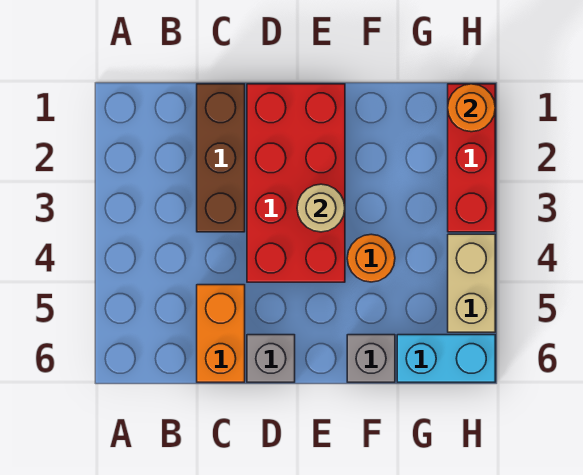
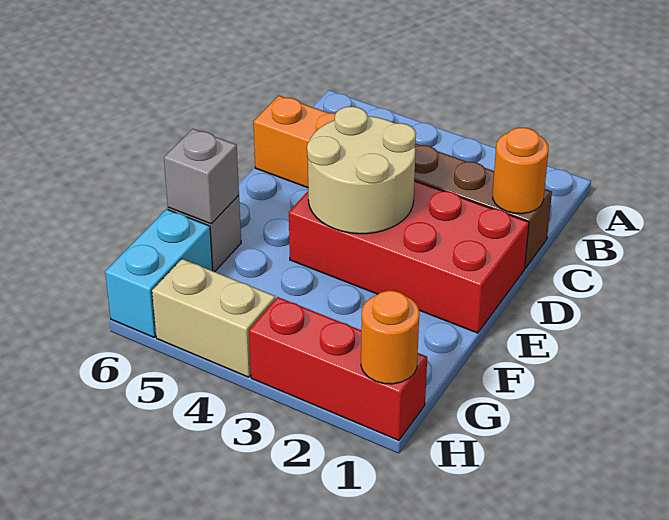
grey brick D6 level 1 -> grey brick F6 level 2
tan round brick E3 level 2 -> tan round brick D3:E4 level 2
orange round brick F4 level 1 -> orange round brick C1 level 2

